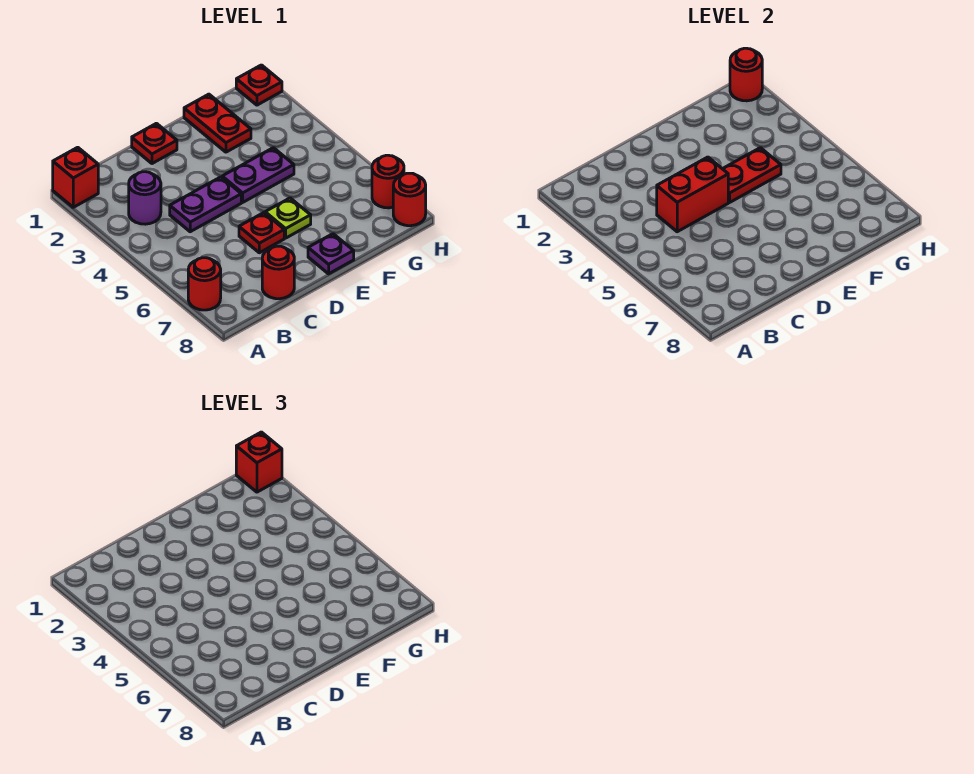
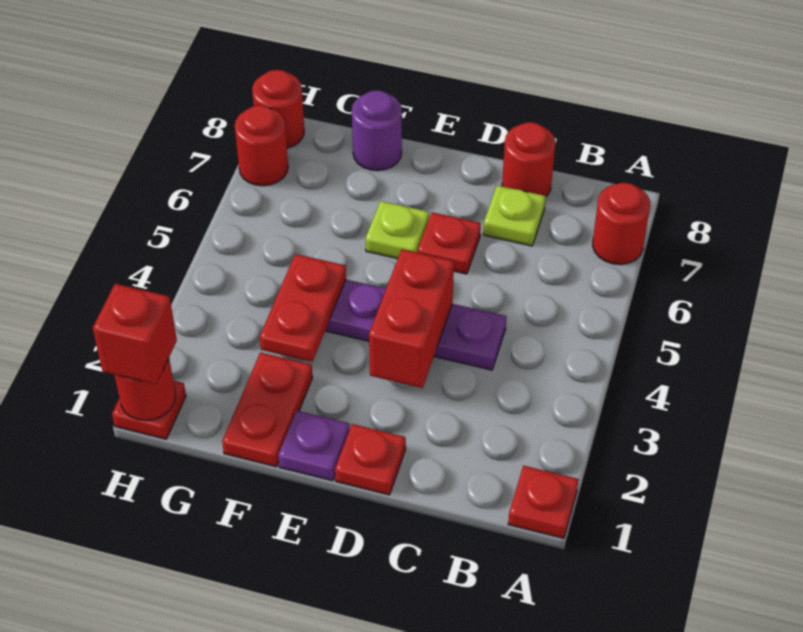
red brick A1 level 1 -> red plate A1 level 1
purple round brick B3 level 1 -> purple round brick F8 level 1
red brick C4:D4 level 2 -> red brick D3:D4 level 2
none -> lime plate C7 level 1
red plate E4:F4 level 2 -> red plate F3:F4 level 2
purple plate E8 level 1 -> purple plate E1 level 1

